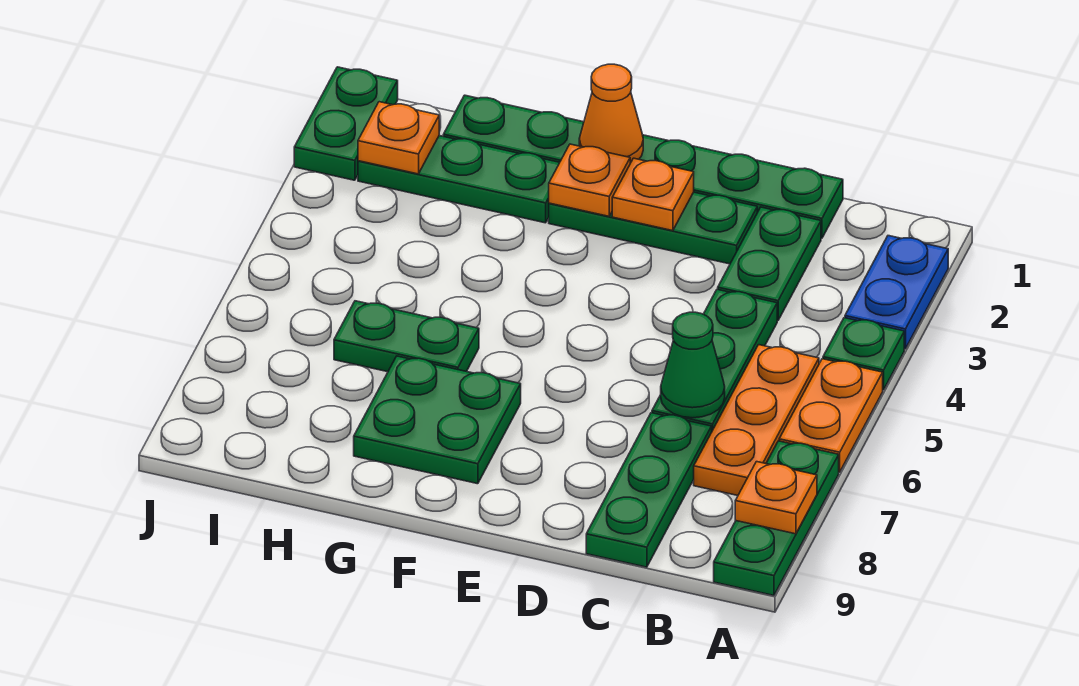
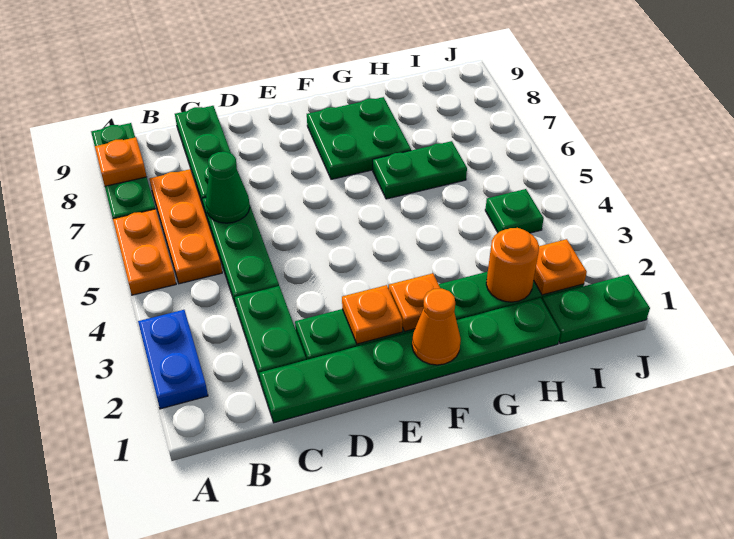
green plate A4 level 1 -> green plate I4 level 1
none -> orange round brick H2 level 2
green plate J1:J2 level 1 -> green plate I1:J1 level 1

